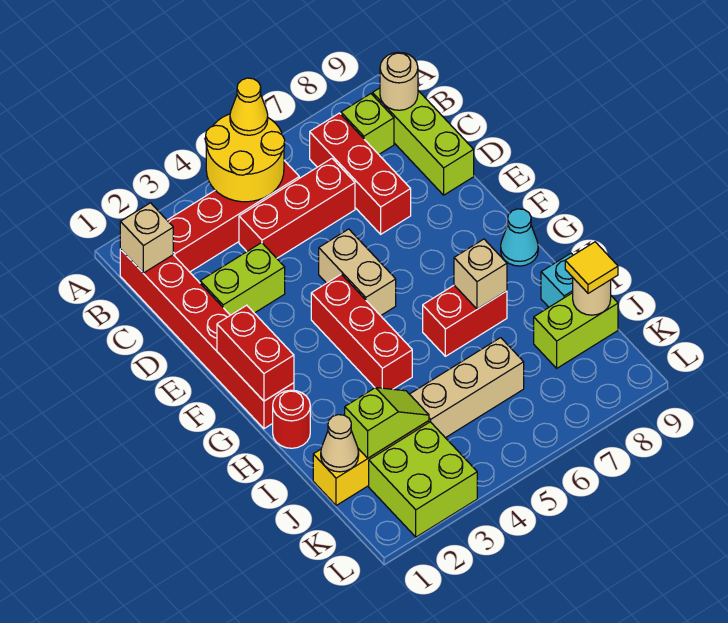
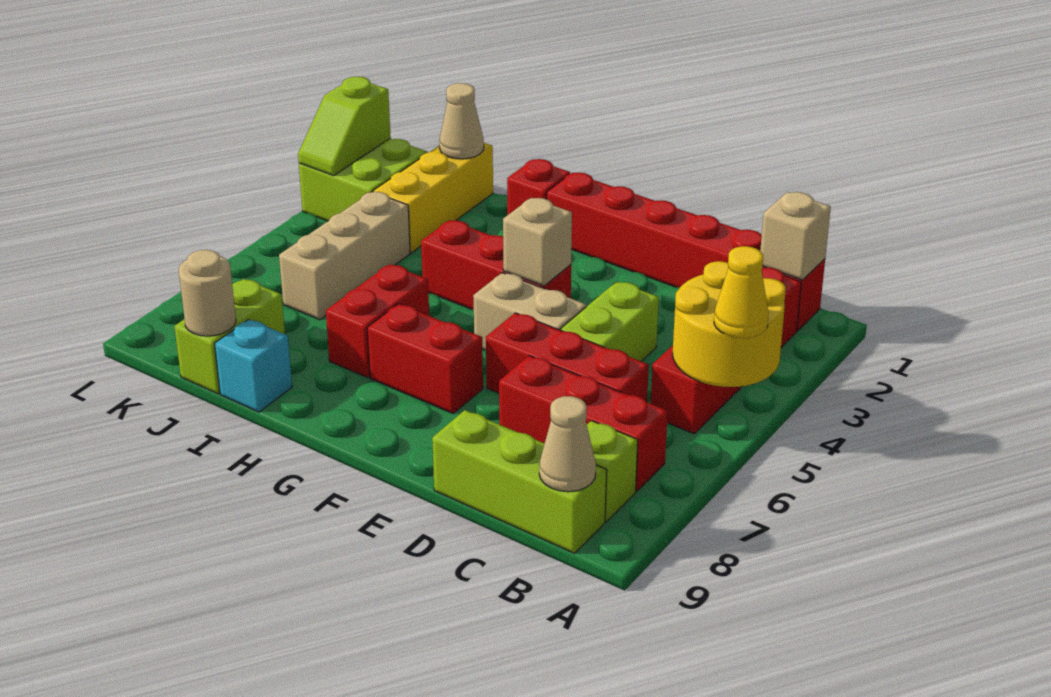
tan round brick B9 level 2 -> tan cone B9 level 2
red brick C4:C6 level 1 -> red brick C6:E6 level 1
lime brick D2:D3 level 1 -> lime brick D4:D5 level 1
red brick F1:G1 level 2 -> red brick F7:G7 level 1
cyan cone G9 level 1 -> none
red round brick H1 level 1 -> red brick H1 level 1
tan brick H7 level 2 -> tan brick F4 level 2
lime slope J2:J3 level 2 top 2 -> lime slope L2:L3 level 2 top 2
yellow tile J9 level 3 -> none

